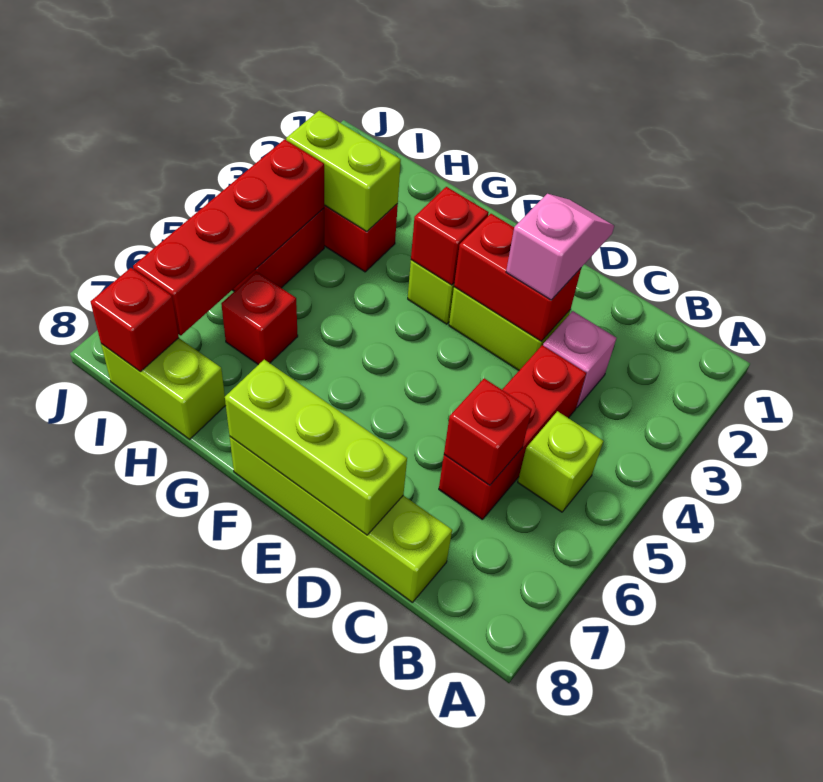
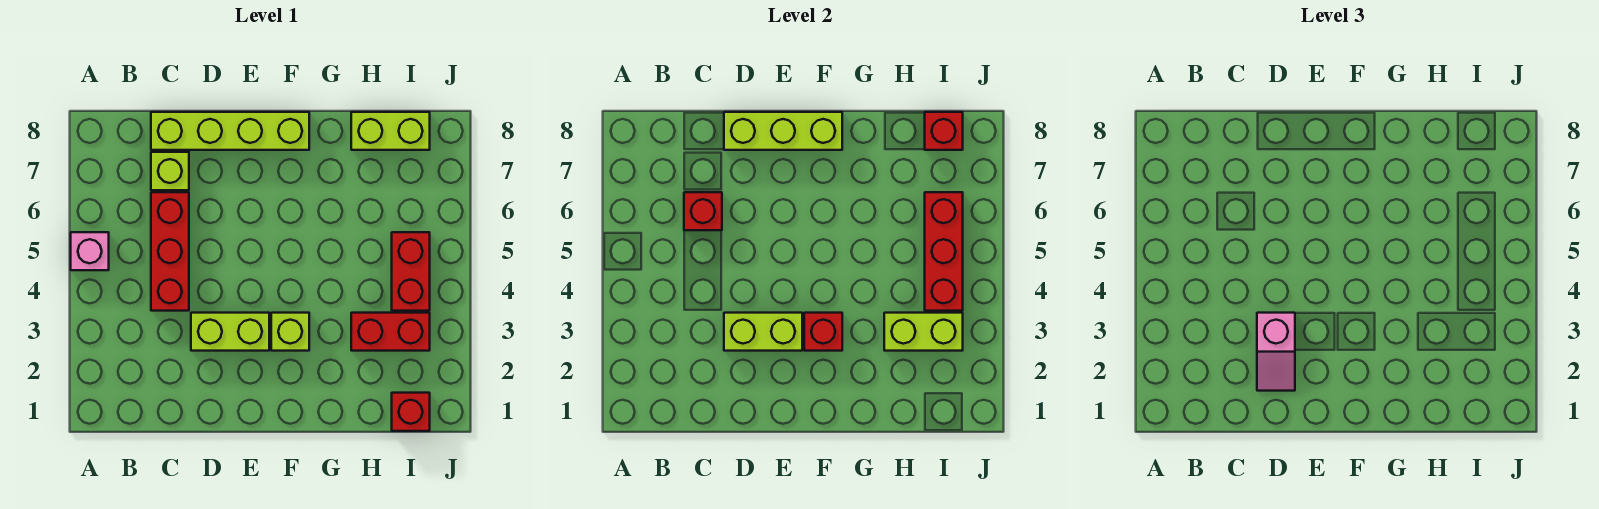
lime brick B5 level 1 -> lime brick C7 level 1
pink brick C3 level 1 -> pink brick A5 level 1
red brick D3:E3 level 2 -> lime brick D3:E3 level 2
red brick H6 level 1 -> red brick I1 level 1
red brick I4:I7 level 2 -> red brick I4:I6 level 2

